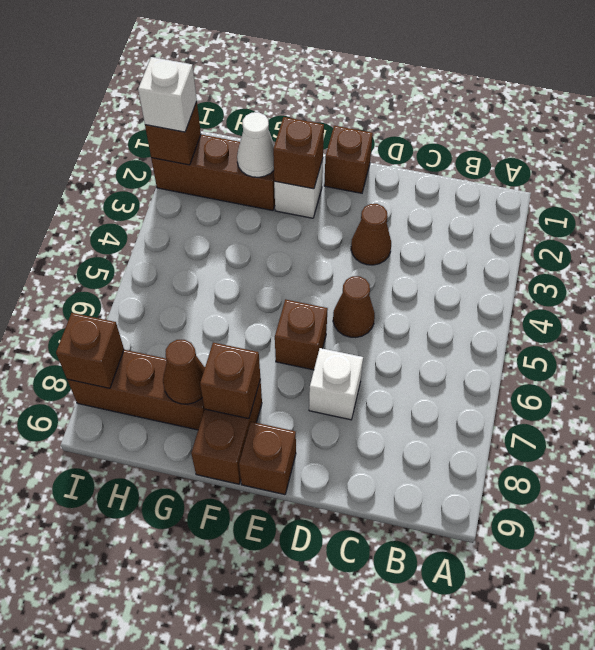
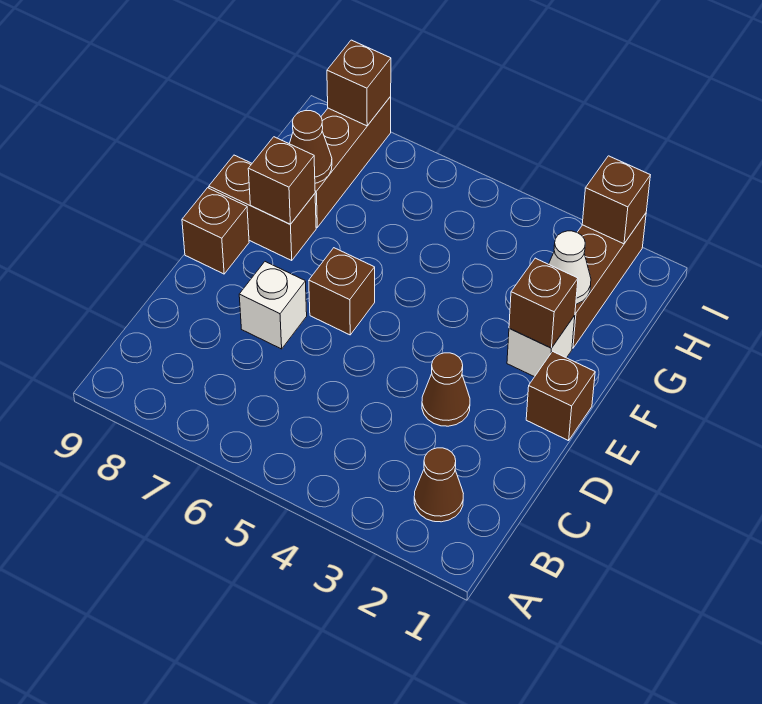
brown cone D5 level 1 -> brown cone B2 level 1
white brick I2 level 3 -> none

